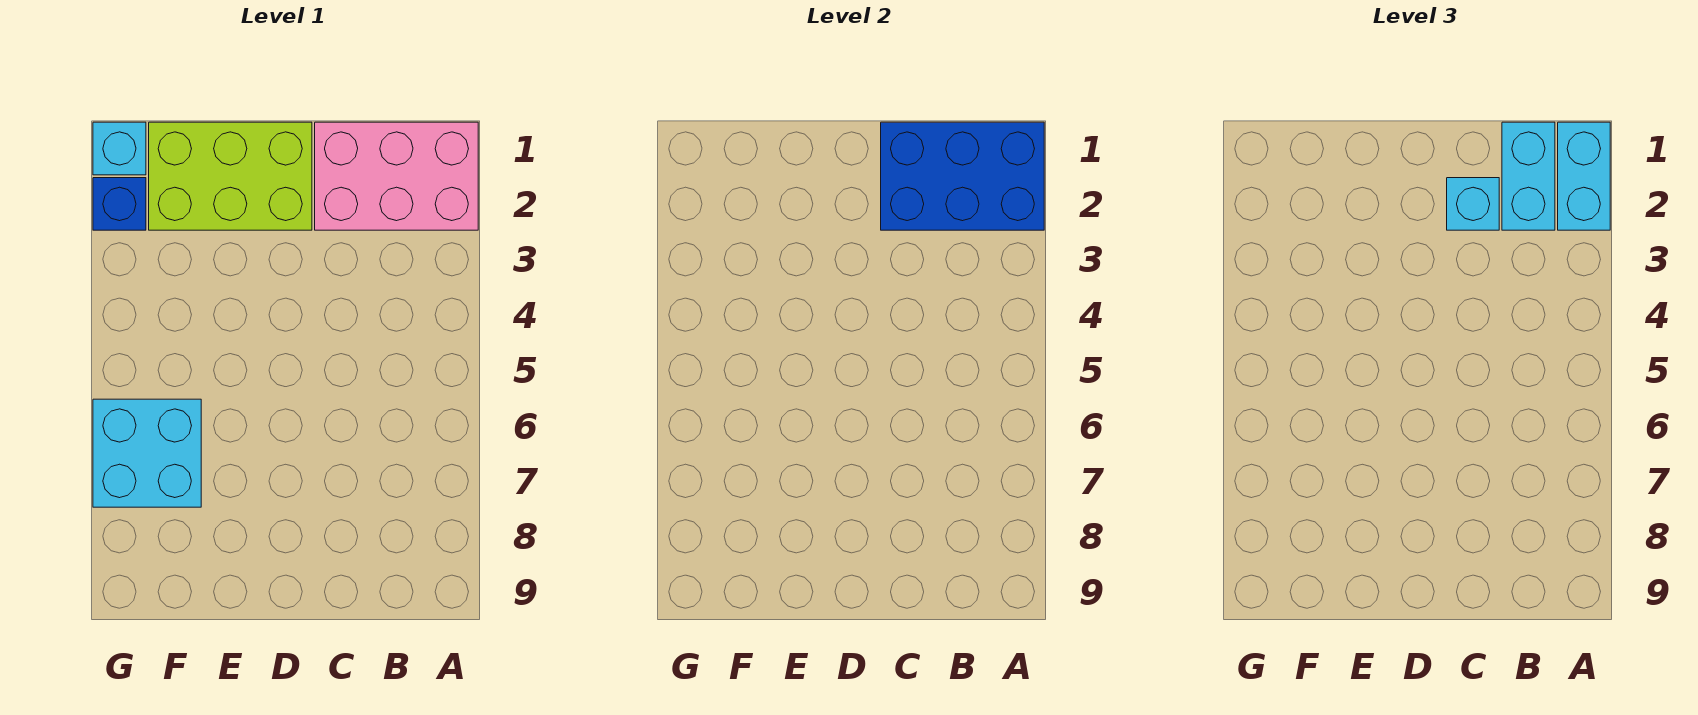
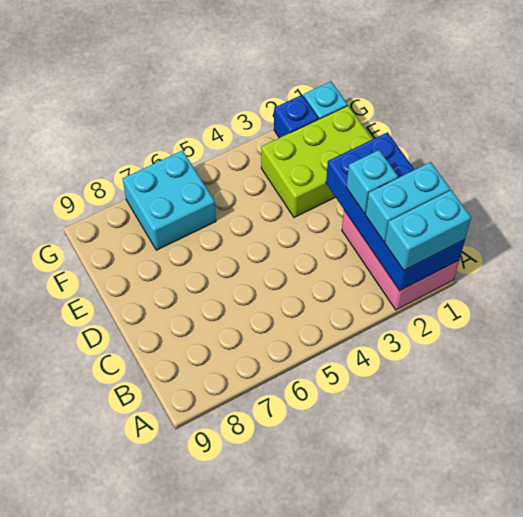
blue brick A1:C2 level 2 -> blue brick A1:D2 level 2
lime brick D1:F2 level 1 -> lime brick E1:F3 level 1

